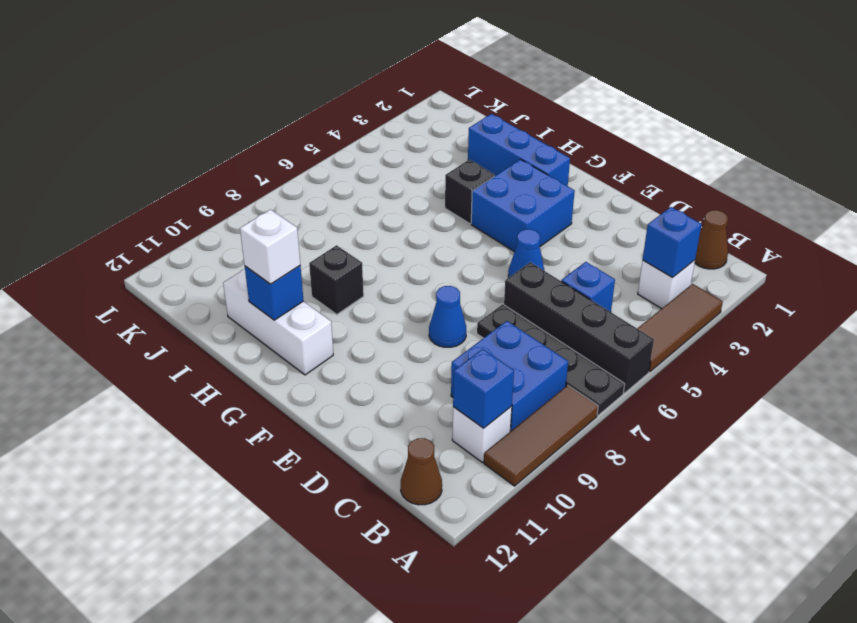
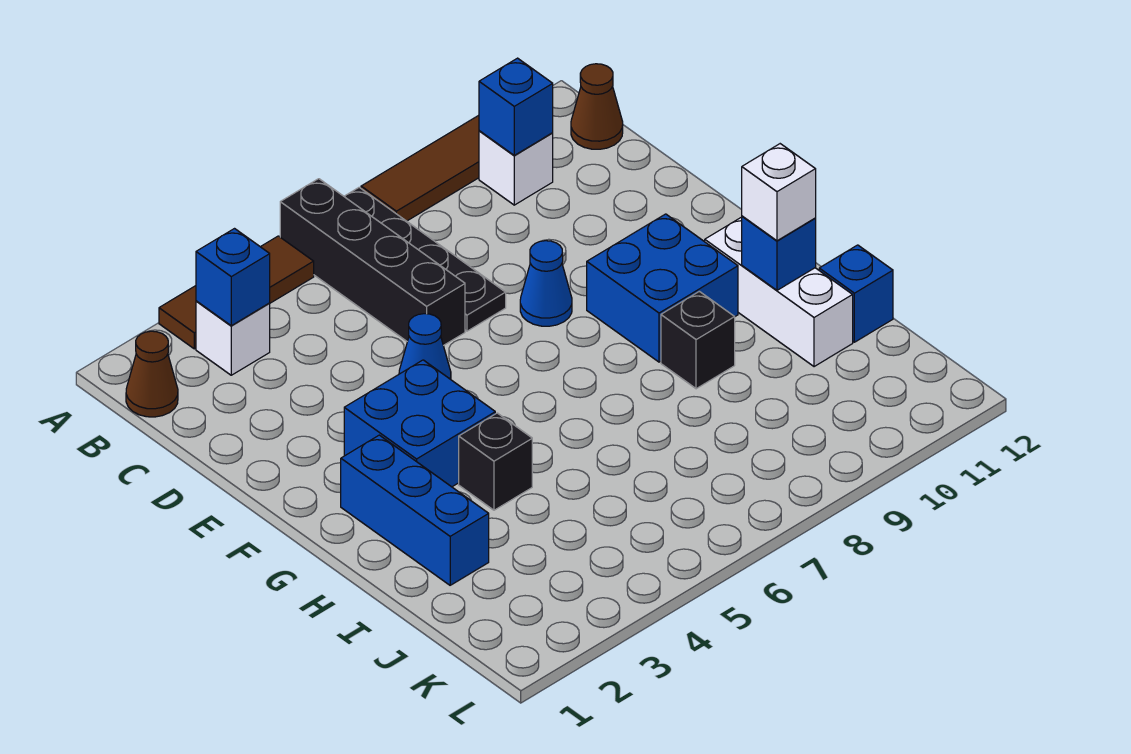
blue brick B8:C9 level 1 -> blue brick F9:G10 level 1
blue brick C5 level 1 -> blue brick I12 level 1

